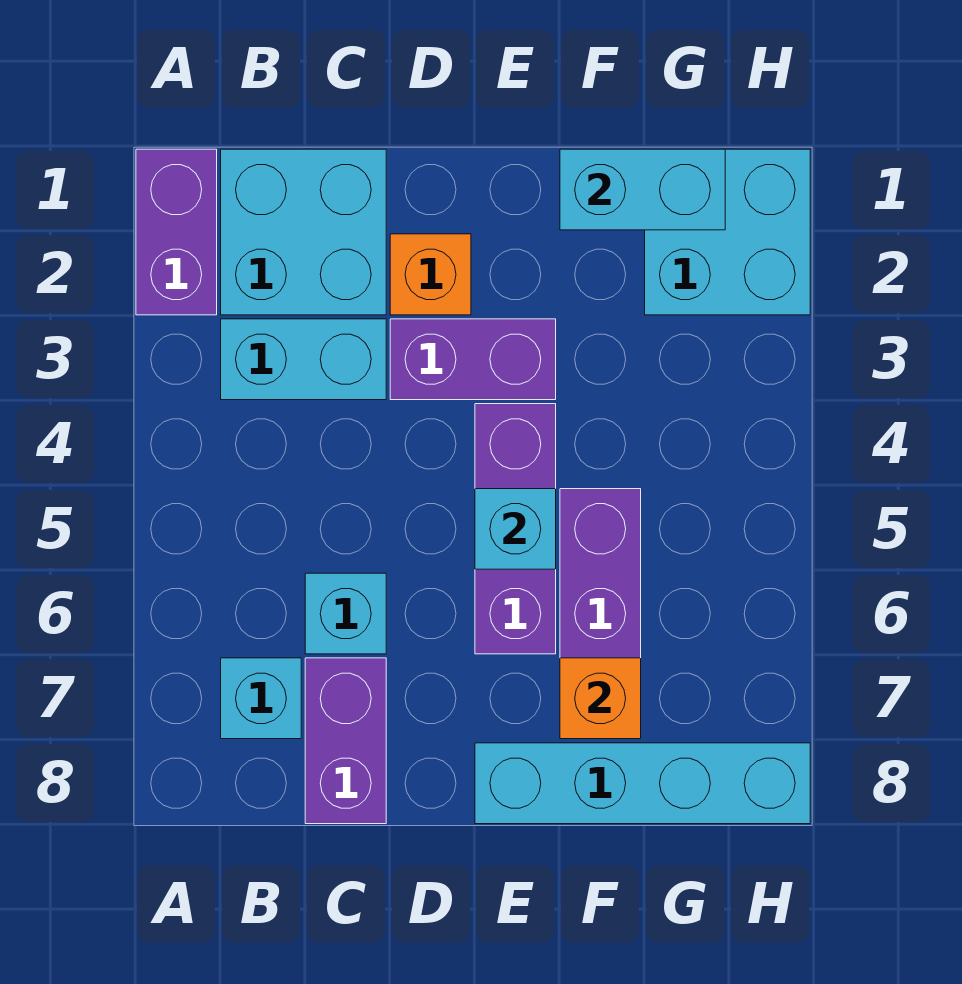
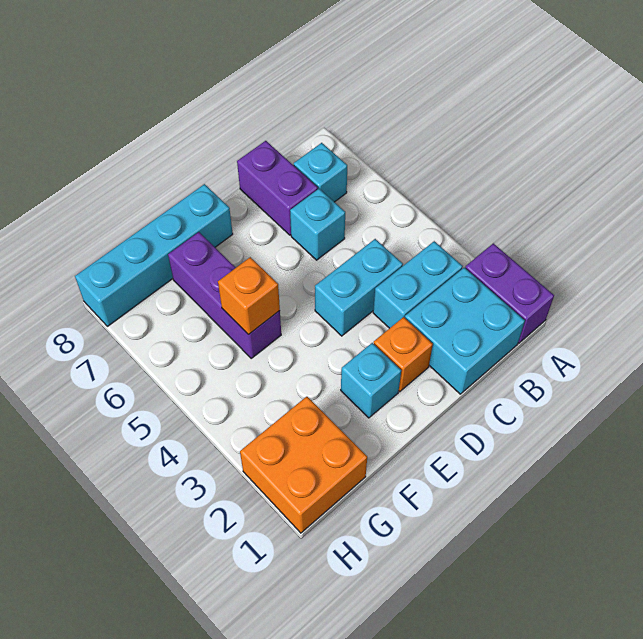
purple brick D3:E3 level 1 -> none
purple brick E4:E6 level 1 -> none
cyan brick E5 level 2 -> cyan brick E2 level 1
cyan brick F1:G1 level 2 -> cyan brick C4:D4 level 1
orange brick F7 level 2 -> orange brick F5 level 2
cyan brick G1:H2 level 1 -> orange brick G1:H2 level 1

